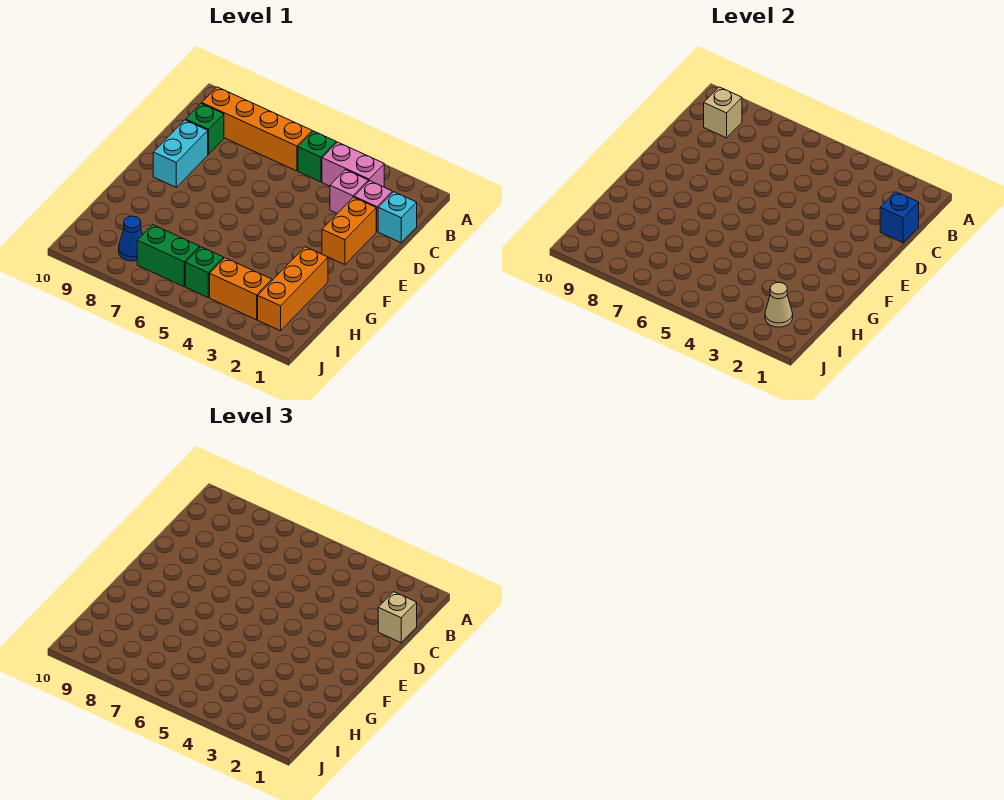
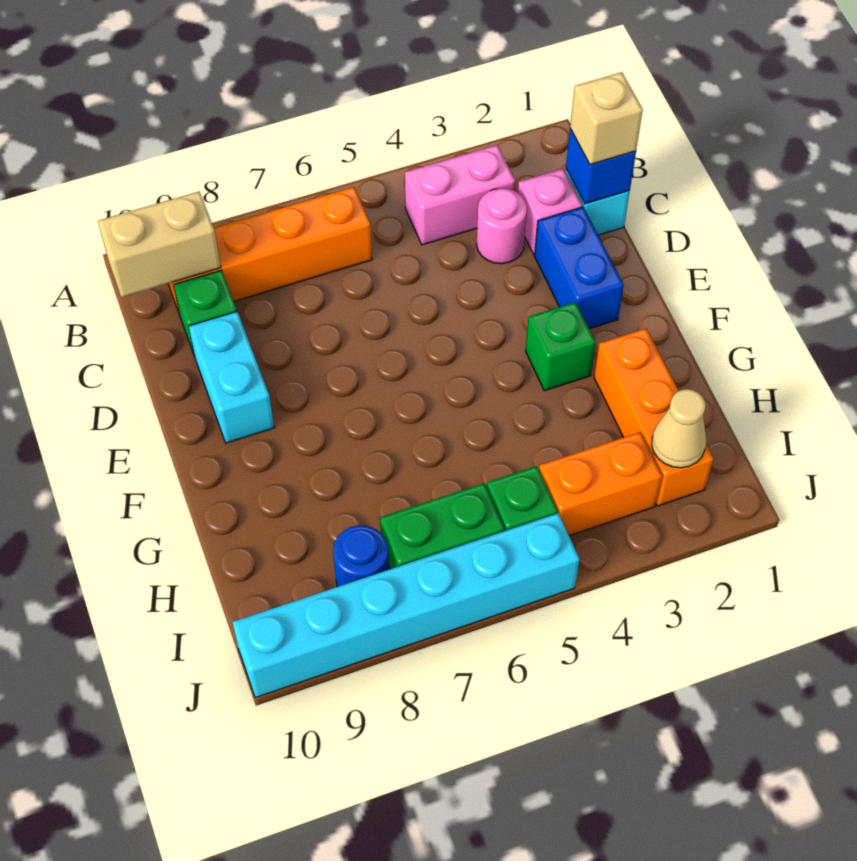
green brick B5 level 1 -> green brick F3 level 1
tan brick B9 level 2 -> tan brick B9:B10 level 2
pink brick C3 level 1 -> pink round brick C3 level 1
orange brick D2:E2 level 1 -> blue brick D2:E2 level 1
blue cone I8 level 1 -> blue round brick I8 level 1
none -> cyan brick J5:J10 level 1

